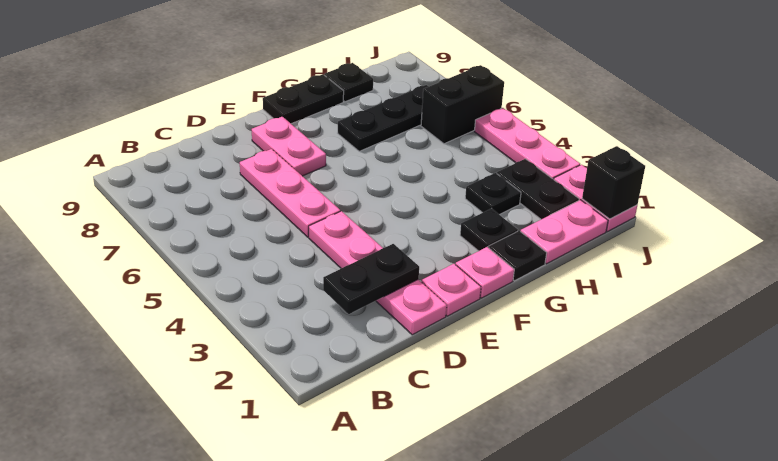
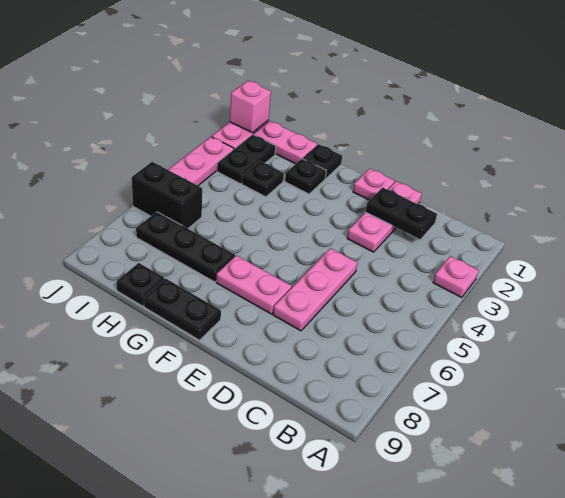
pink plate D1:D4 level 1 -> pink plate D1:D3 level 1
pink plate E7:E8 level 1 -> pink plate E7:F7 level 1
pink plate F1 level 1 -> pink plate A3 level 1
black brick J1 level 2 -> pink brick J1 level 2

